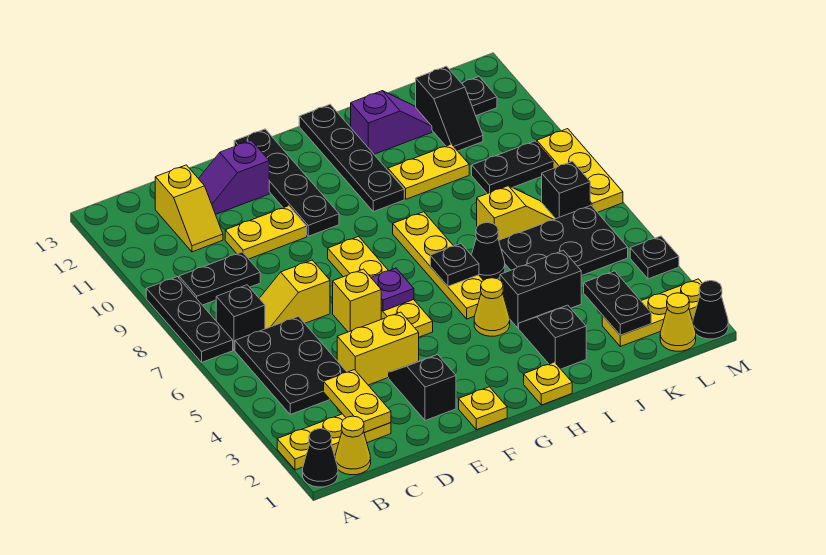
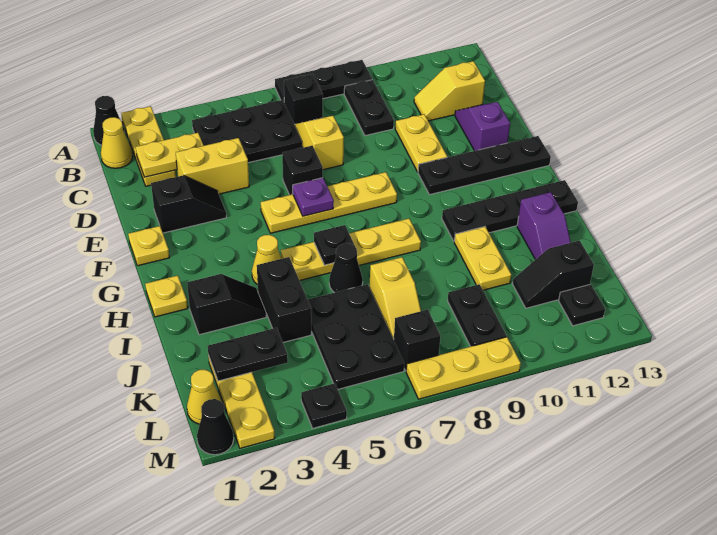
yellow brick D4:E4 level 1 -> yellow brick D3:D4 level 1
yellow brick E6 level 1 -> black brick E6 level 1

